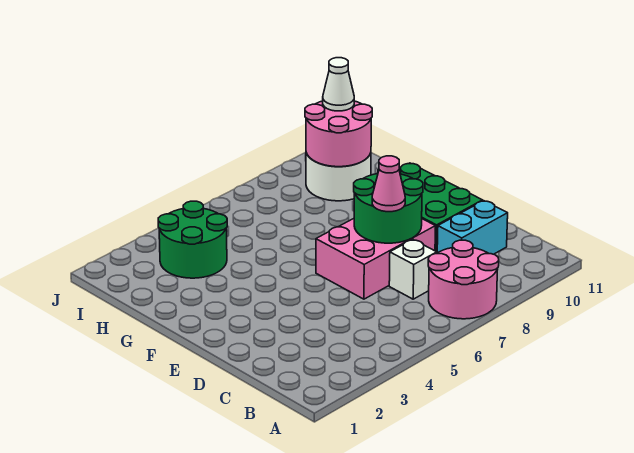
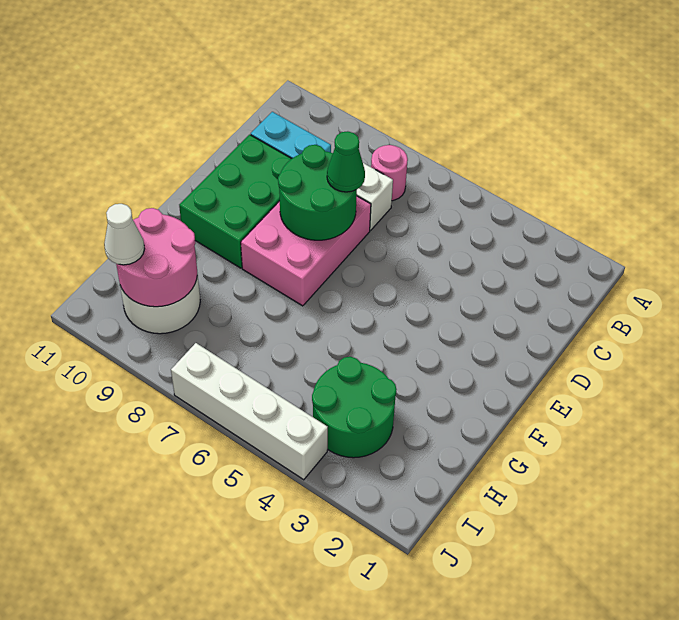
pink round brick A7:B8 level 1 -> pink round brick B7 level 1
pink brick D6:E8 level 1 -> pink brick D7:F8 level 1
pink cone D7 level 3 -> green cone D7 level 3
none -> white brick J4:J7 level 1

